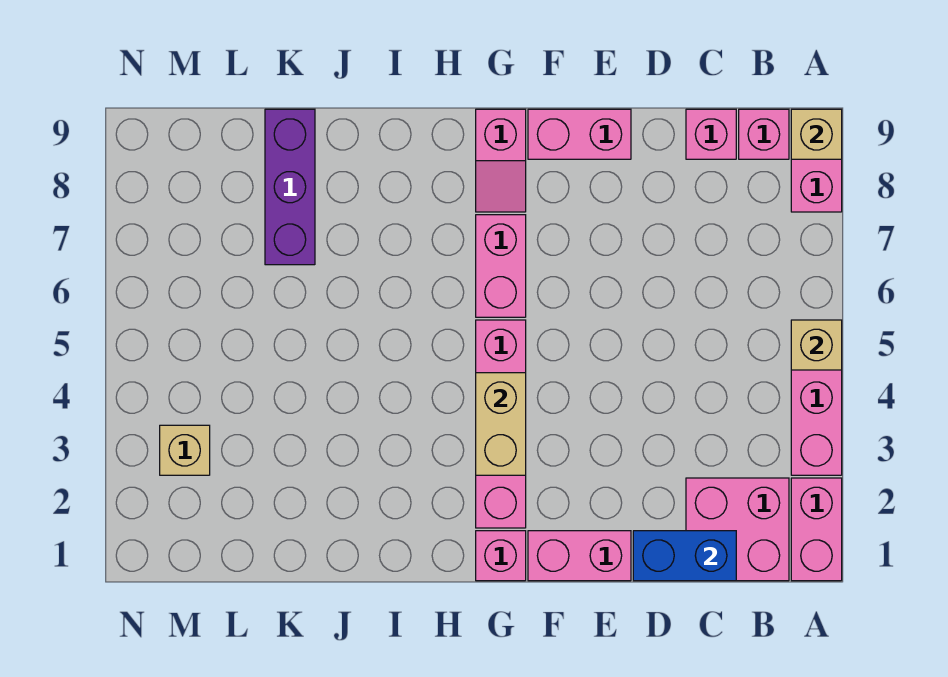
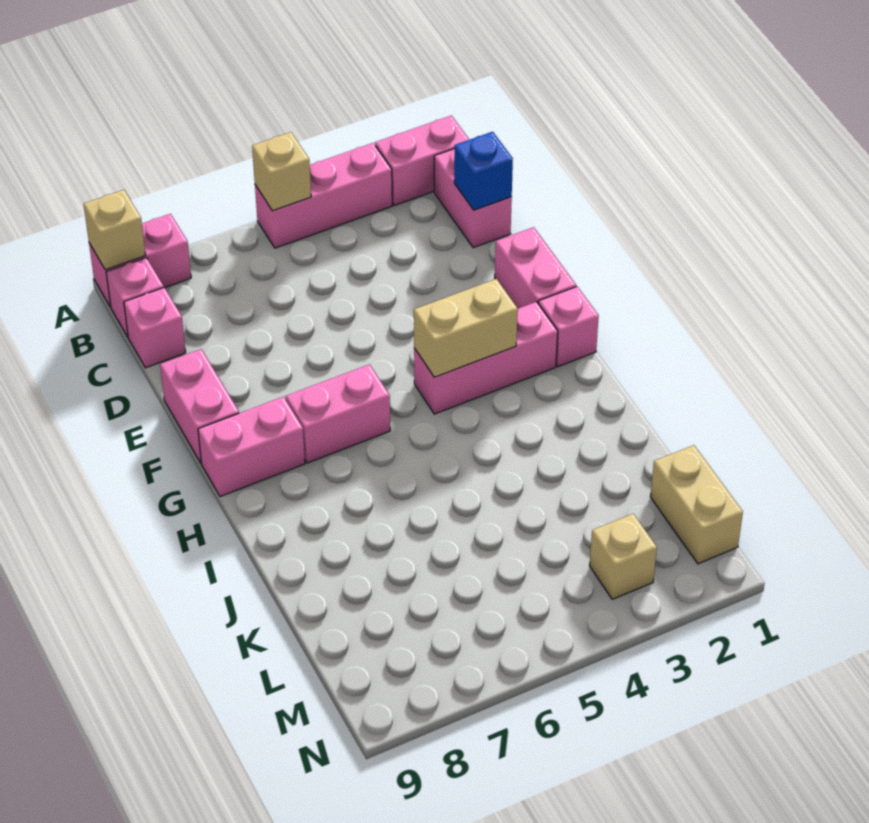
pink brick B1:C2 level 1 -> pink brick B1:C1 level 1
blue brick C1:D1 level 2 -> blue brick C1 level 2
pink brick G2:G5 level 1 -> pink brick G2:G4 level 1
pink slope G8:G9 level 1 top 9 -> pink brick G8:G9 level 1
purple brick K7:K9 level 1 -> none
none -> tan brick L1:M1 level 1

